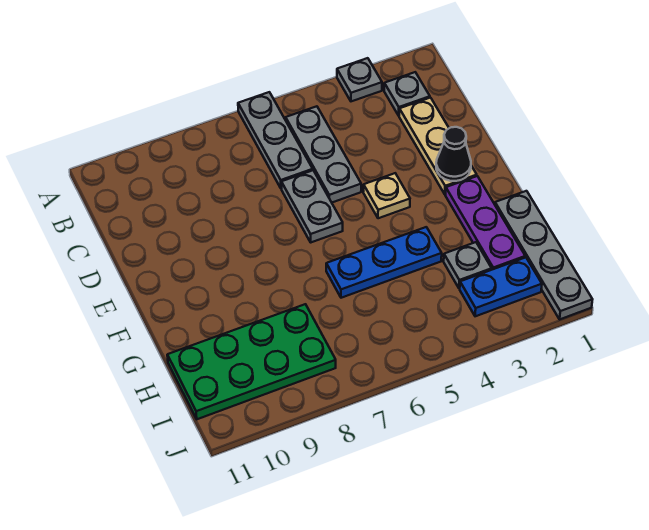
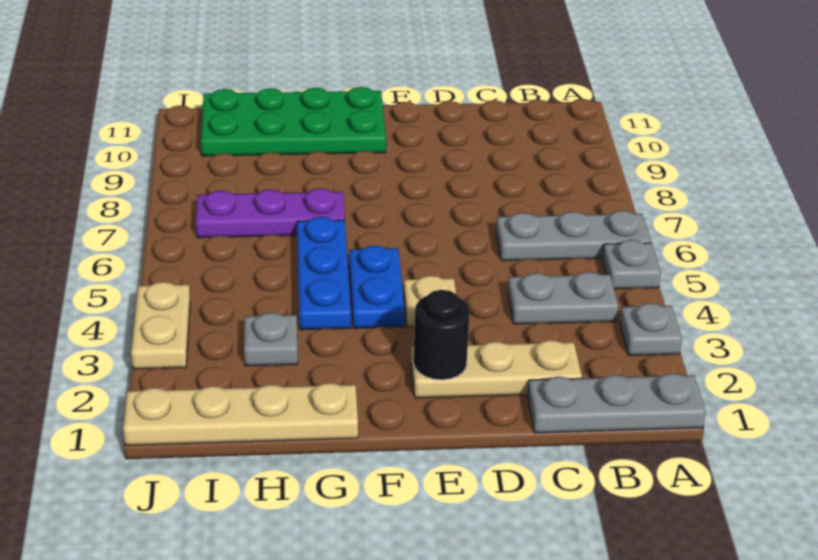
grey plate B2 level 1 -> grey plate A5 level 1
grey plate B5:D5 level 1 -> grey plate A1:C1 level 1
grey plate D6:E6 level 1 -> grey plate B4:C4 level 1
black cone E2 level 2 -> black round brick E2 level 2
purple plate F2:H2 level 1 -> purple plate G7:I7 level 1
grey plate G1:J1 level 1 -> tan plate G1:J1 level 1
green plate H8:I11 level 1 -> green plate F10:I11 level 1
blue plate I2:I3 level 1 -> blue plate F4:F5 level 1
none -> tan plate J3:J4 level 1

